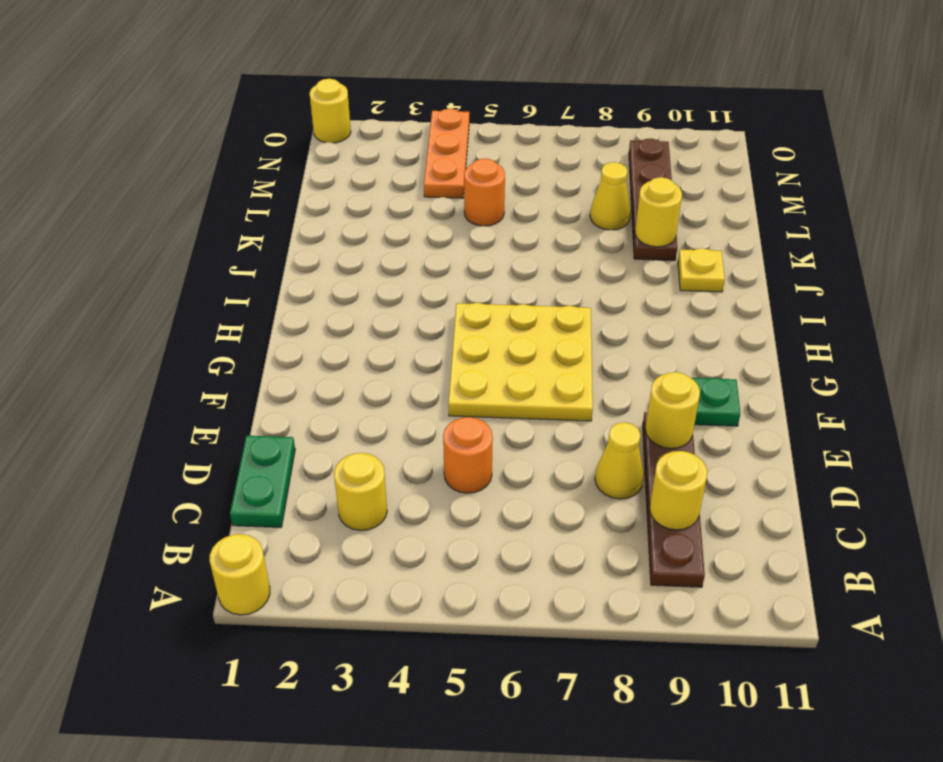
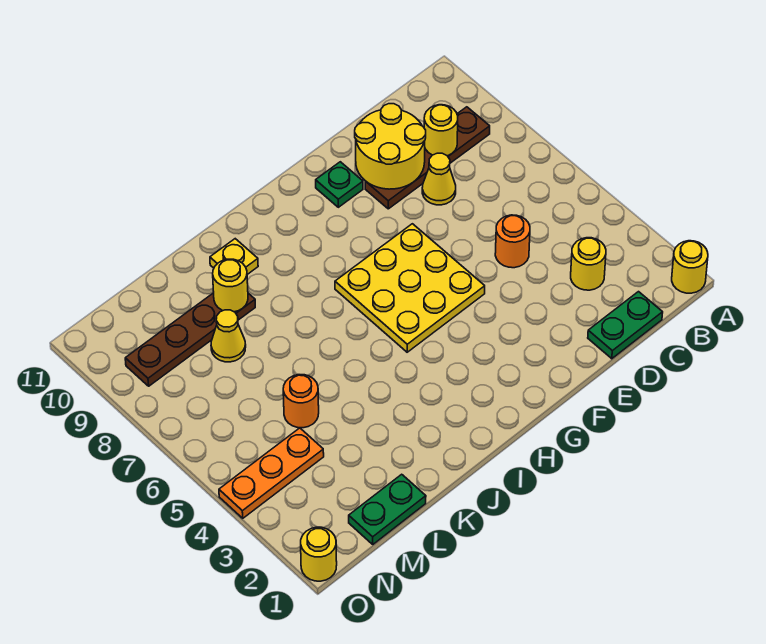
yellow round brick E9 level 2 -> yellow round brick D9:E10 level 2
none -> green plate L1:M1 level 1

